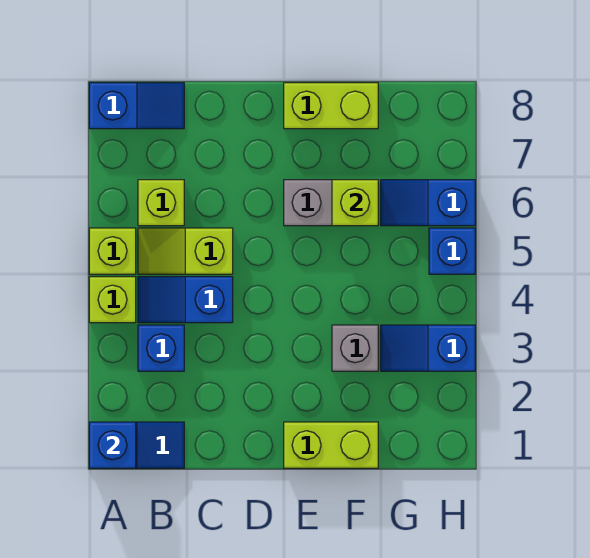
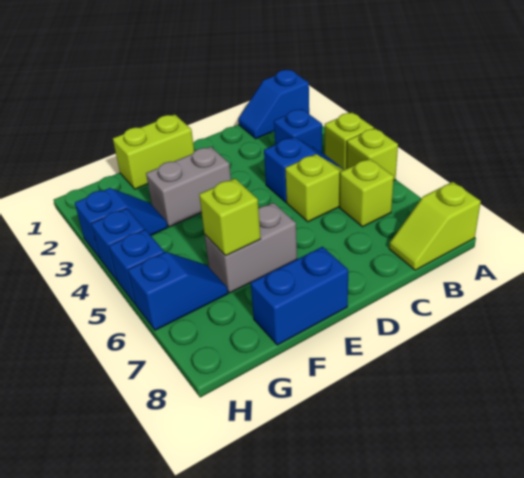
blue brick A1 level 2 -> blue brick H4 level 1
blue slope A8:B8 level 1 top A -> lime slope A8:B8 level 1 top A
lime brick E8:F8 level 1 -> blue brick E8:F8 level 1
grey brick F3 level 1 -> grey brick E3:F3 level 1

